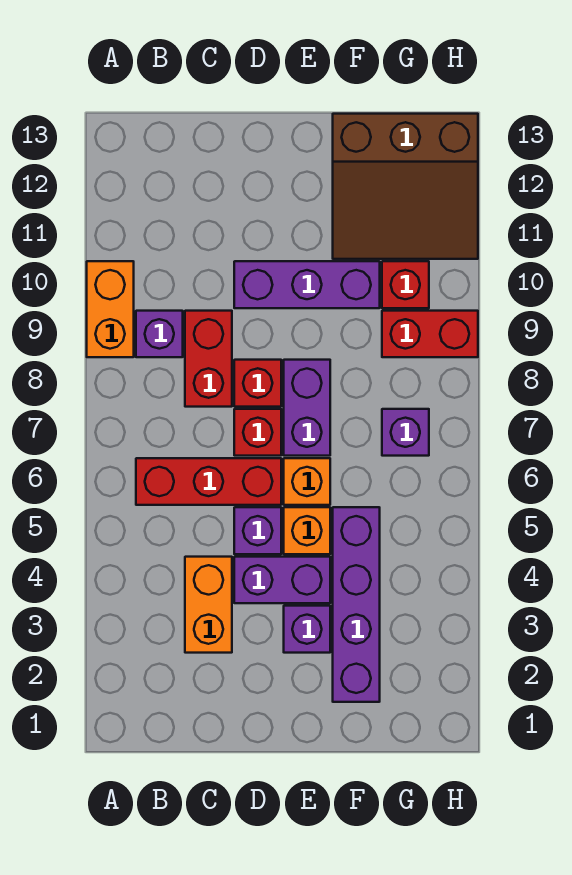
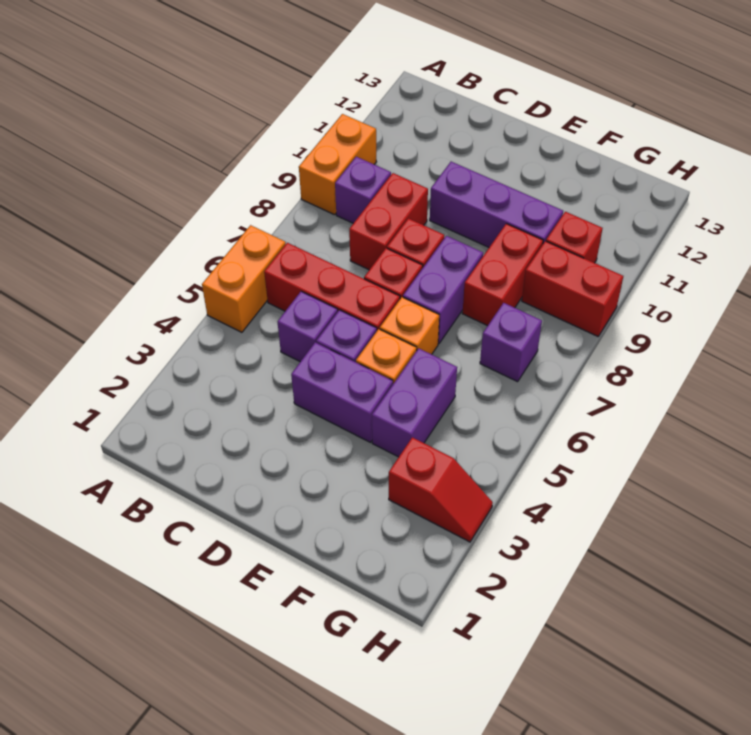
orange brick C3:C4 level 1 -> orange brick A5:A6 level 1
purple brick E3 level 1 -> purple brick C5 level 1
purple brick F2:F5 level 1 -> purple brick F4:F5 level 1
none -> red brick F8:F9 level 1
brown slope F11:H13 level 1 top 13 -> none
none -> red slope G3:H3 level 1 top G

